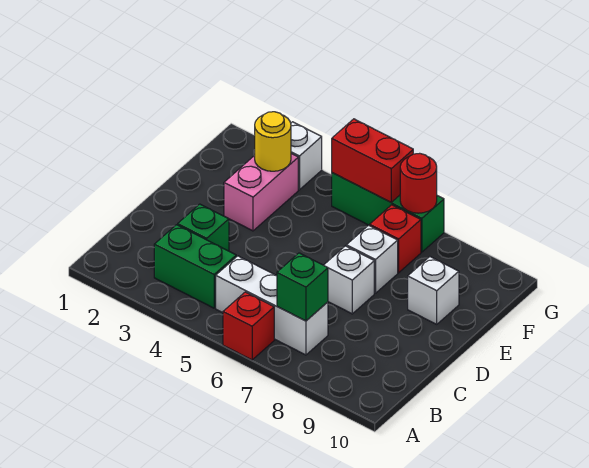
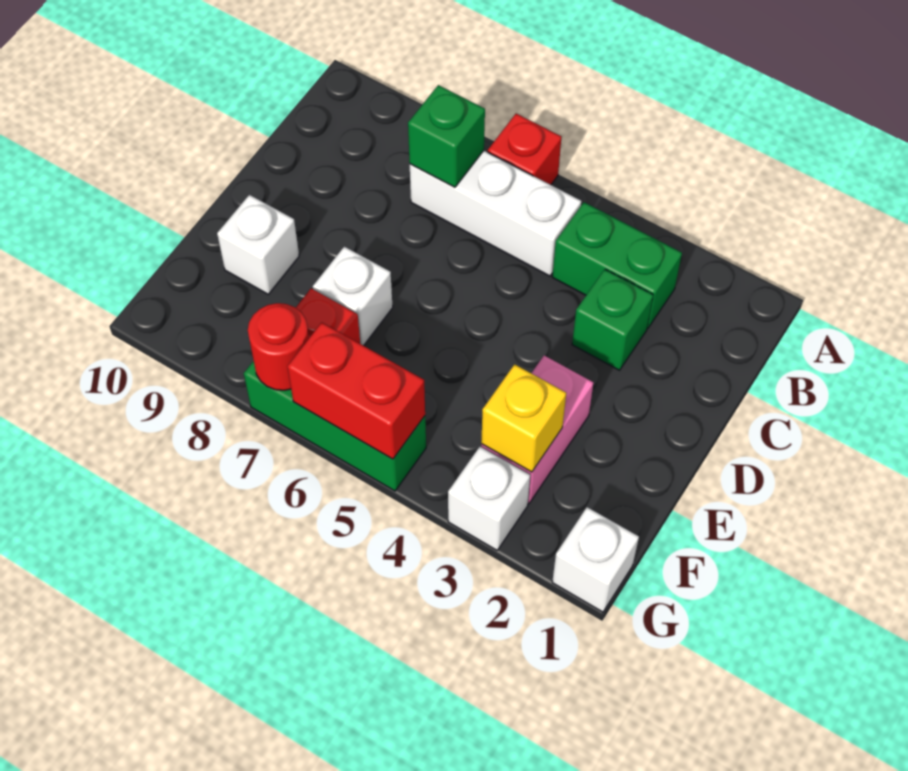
white brick D7 level 1 -> white brick G1 level 1
yellow round brick F3 level 2 -> yellow brick F3 level 2

